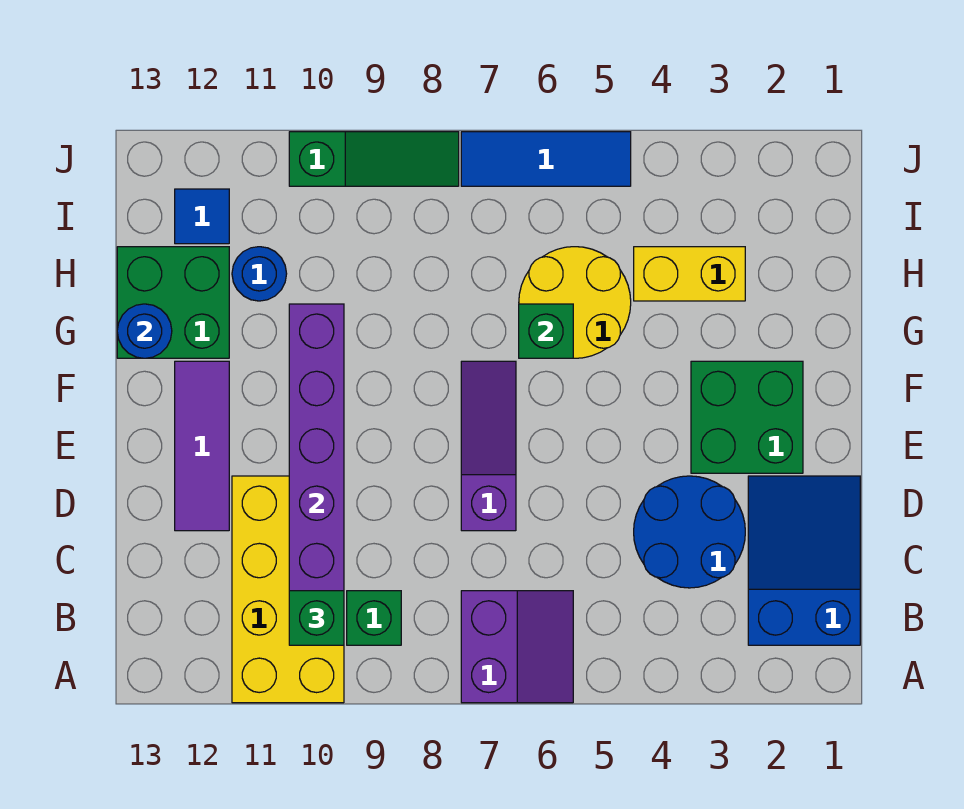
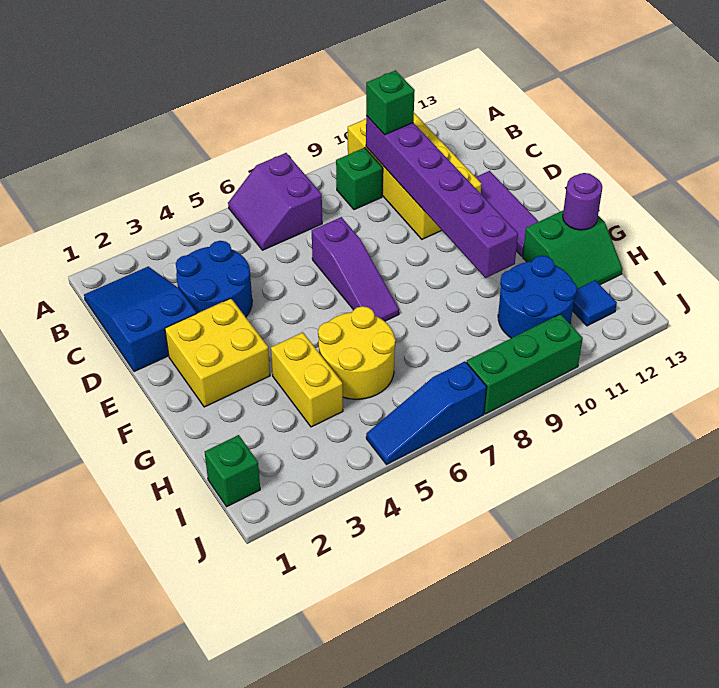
blue slope B1:D2 level 1 top B -> blue slope B1:D2 level 1 top D
green brick E2:F3 level 1 -> yellow brick E2:F3 level 1
green brick G6 level 2 -> green brick I1 level 1
green brick G12:H13 level 1 -> green slope G12:H13 level 1 top G
blue round brick G13 level 2 -> purple round brick G13 level 2
yellow brick H3:H4 level 1 -> yellow brick G4:H4 level 1
blue round brick H11 level 1 -> blue round brick H10:I11 level 1
blue tile J5:J7 level 1 -> blue slope J5:J7 level 1 top 7
green slope J8:J10 level 1 top 10 -> green brick J8:J10 level 1

